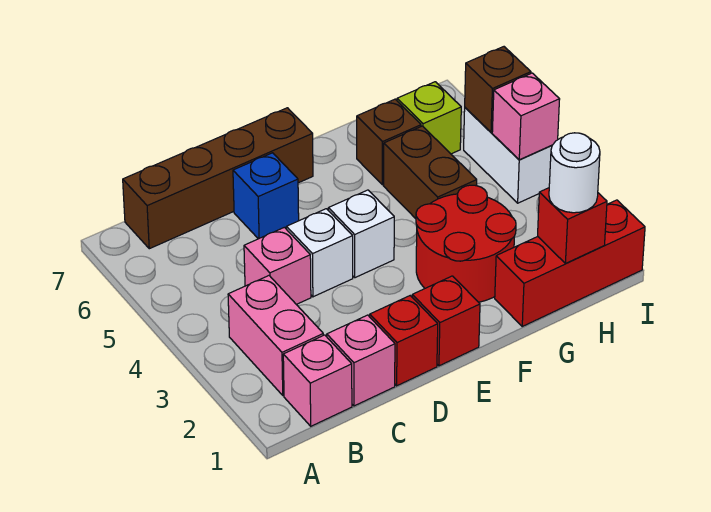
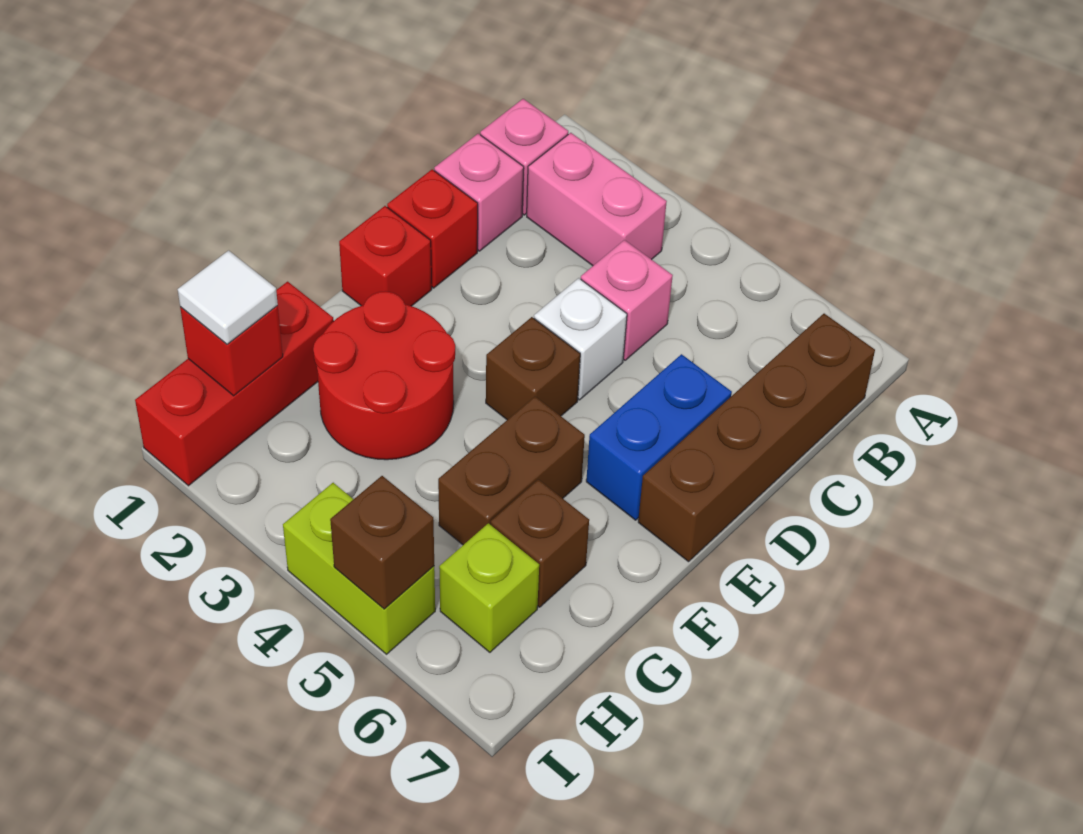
blue brick D6 level 1 -> blue brick D6:E6 level 1
white brick E4 level 1 -> brown brick E4 level 1
brown brick G4:G5 level 1 -> brown brick F5:G5 level 1
white round brick H1 level 3 -> white tile H1 level 3
white brick I4:I5 level 1 -> lime brick I4:I5 level 1
pink brick I4 level 2 -> none

